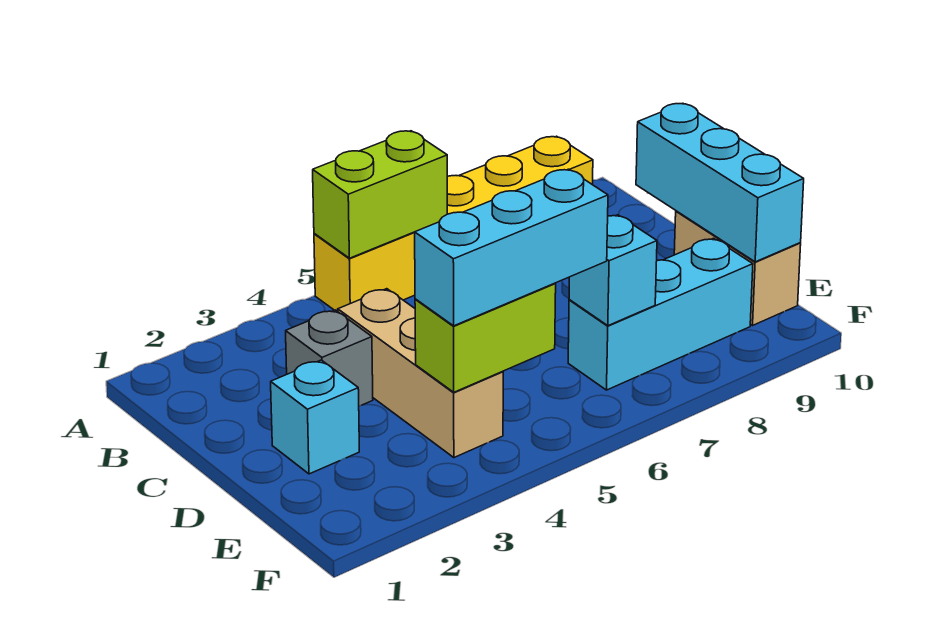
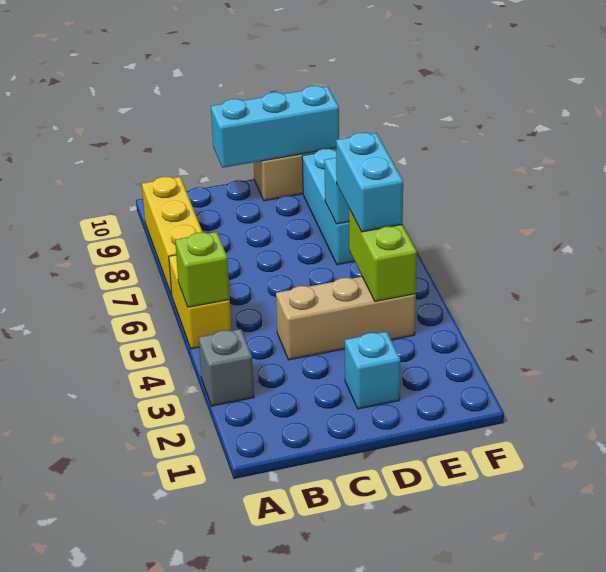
lime brick A5:A6 level 2 -> lime brick A5 level 2
grey brick C3 level 1 -> grey brick A3 level 1
cyan brick E4:E6 level 3 -> cyan brick E5:E6 level 3

